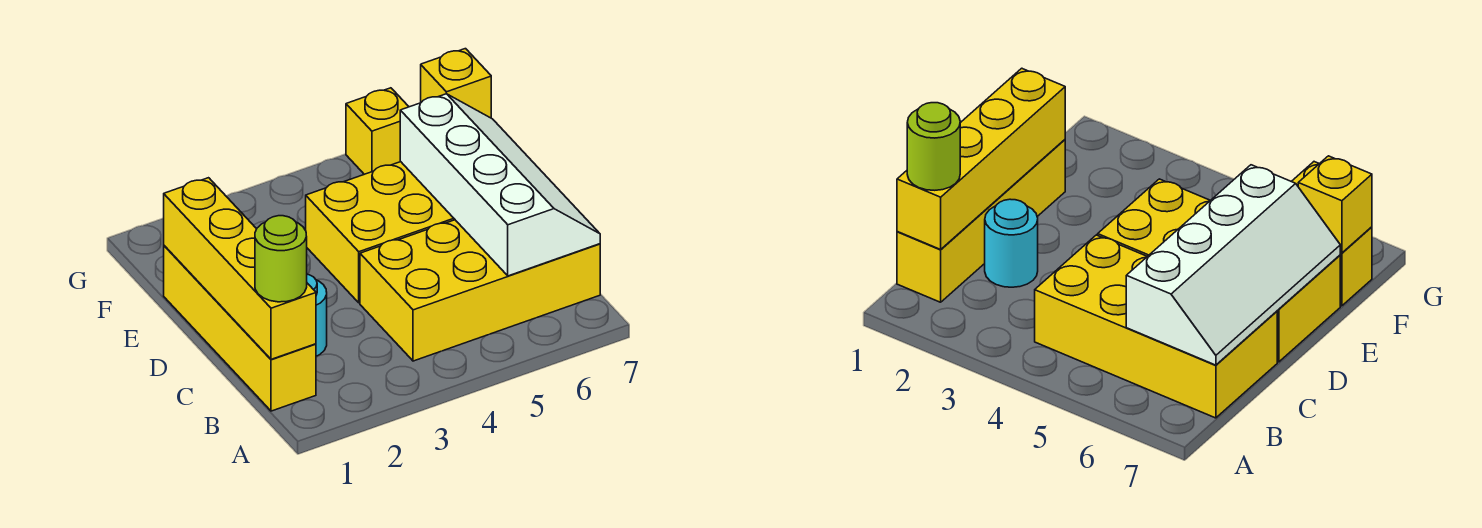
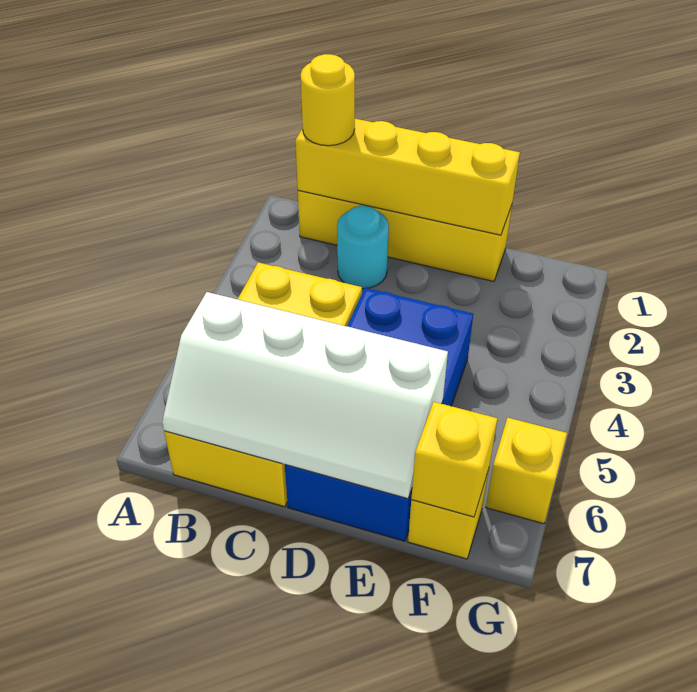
lime round brick B1 level 3 -> yellow round brick B1 level 3
yellow brick D4:E7 level 1 -> blue brick D4:E7 level 1

